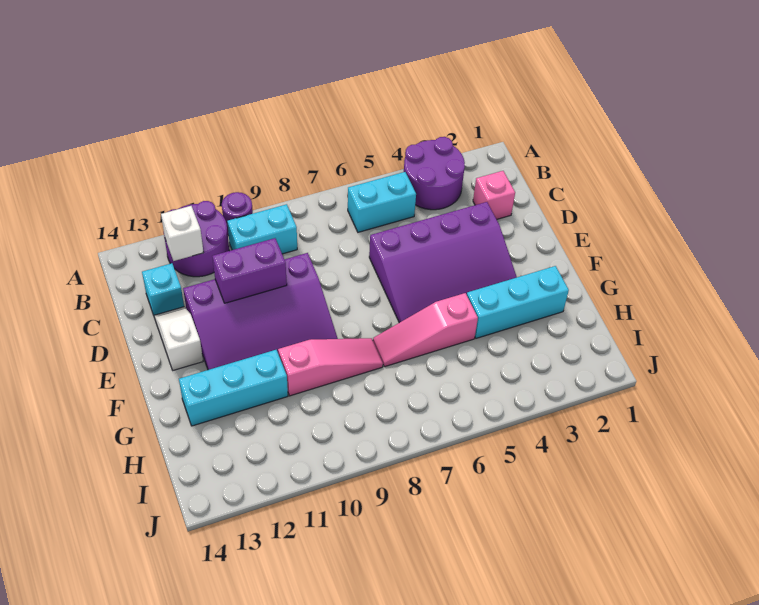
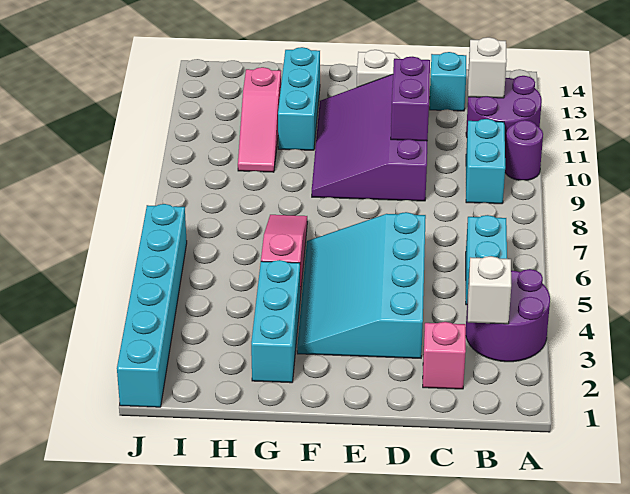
none -> white brick B3 level 2
purple slope D3:F6 level 1 top D -> cyan slope D3:F6 level 1 top D
pink slope G8:G10 level 1 top 10 -> pink slope H10:H12 level 1 top 12
none -> cyan brick J1:J6 level 1

